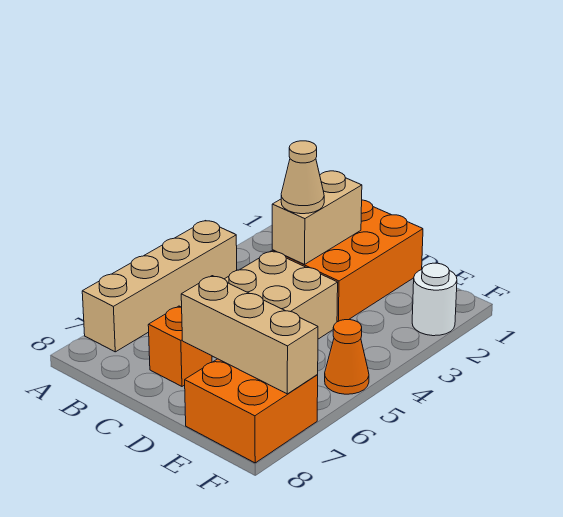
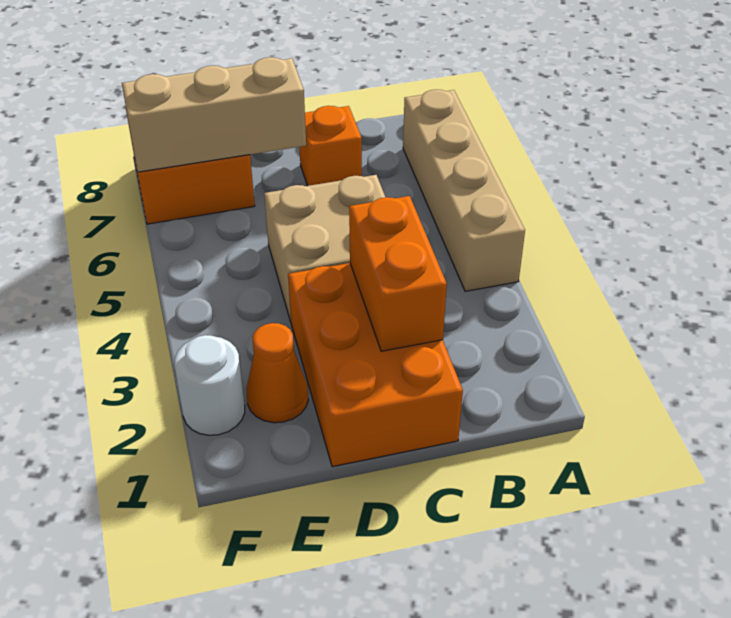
tan brick C2:C3 level 2 -> orange brick C2:C3 level 2
tan cone C3 level 3 -> none
orange cone F5 level 1 -> orange cone E2 level 1

